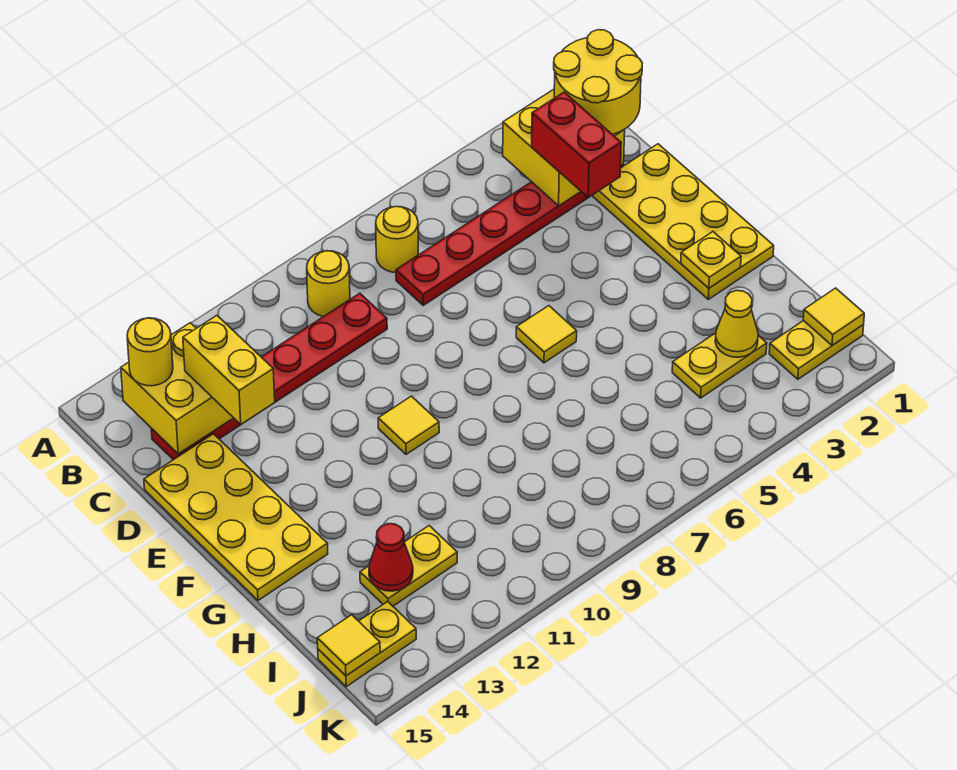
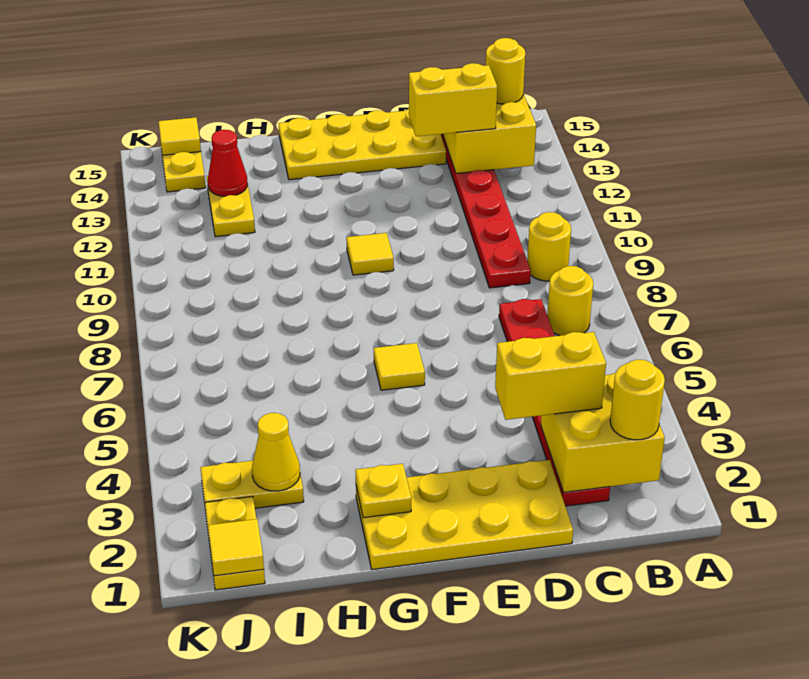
yellow round brick B1:C2 level 3 -> yellow round brick B2 level 3
red brick C3:D3 level 3 -> yellow brick C3:D3 level 3
yellow plate I3:I4 level 1 -> yellow plate I3:J3 level 1

